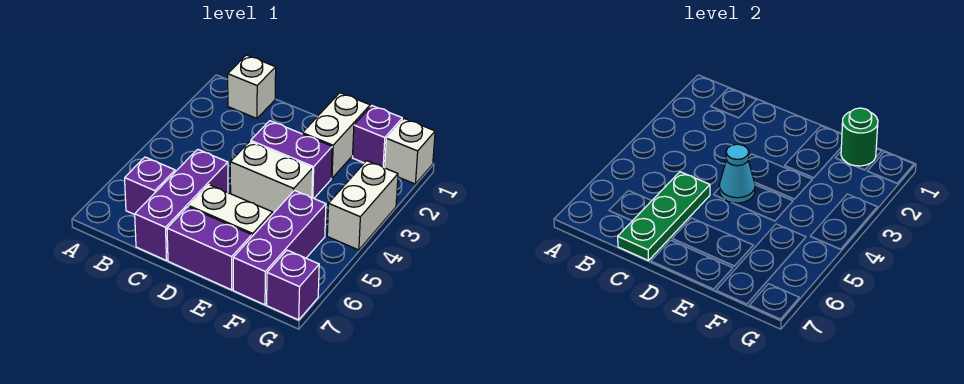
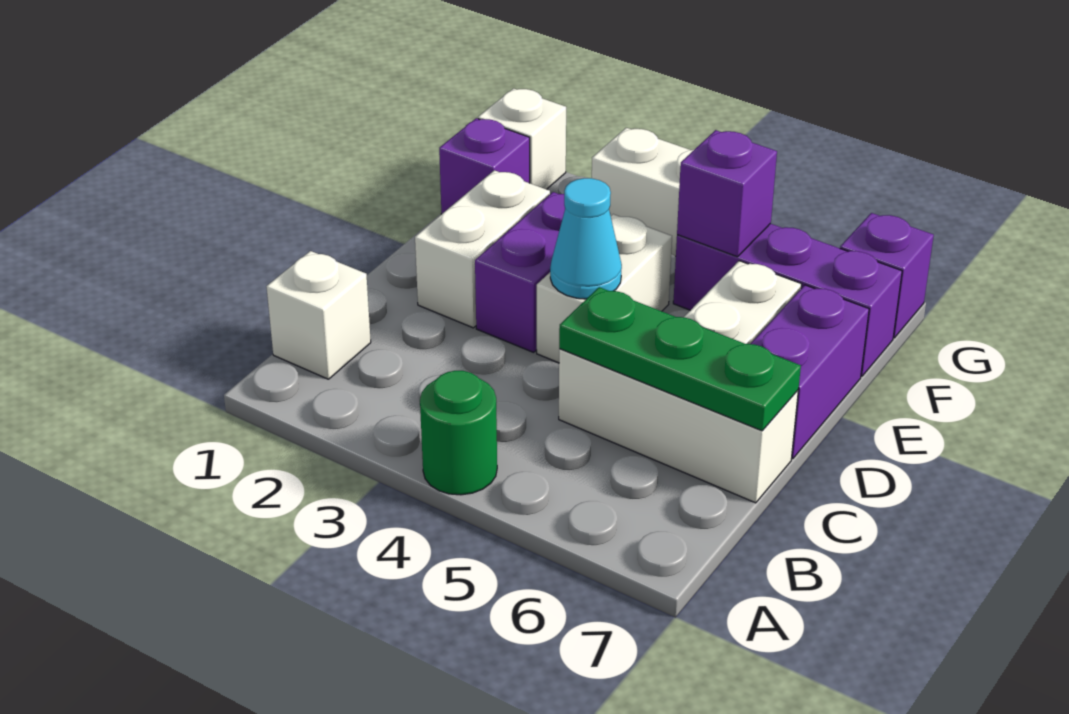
purple brick B6 level 1 -> purple brick F5 level 2
purple brick C5:C7 level 1 -> white brick C5:C7 level 1
white brick E1:E2 level 1 -> white brick D2:E2 level 1
green round brick F1 level 2 -> green round brick A4 level 1

